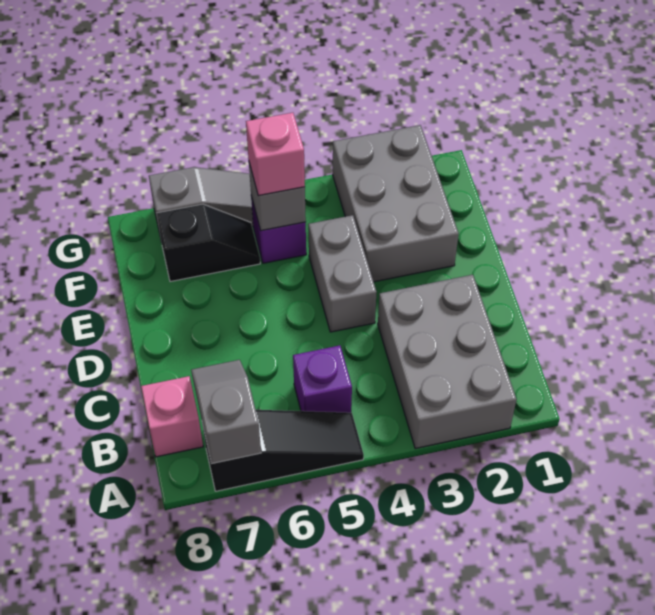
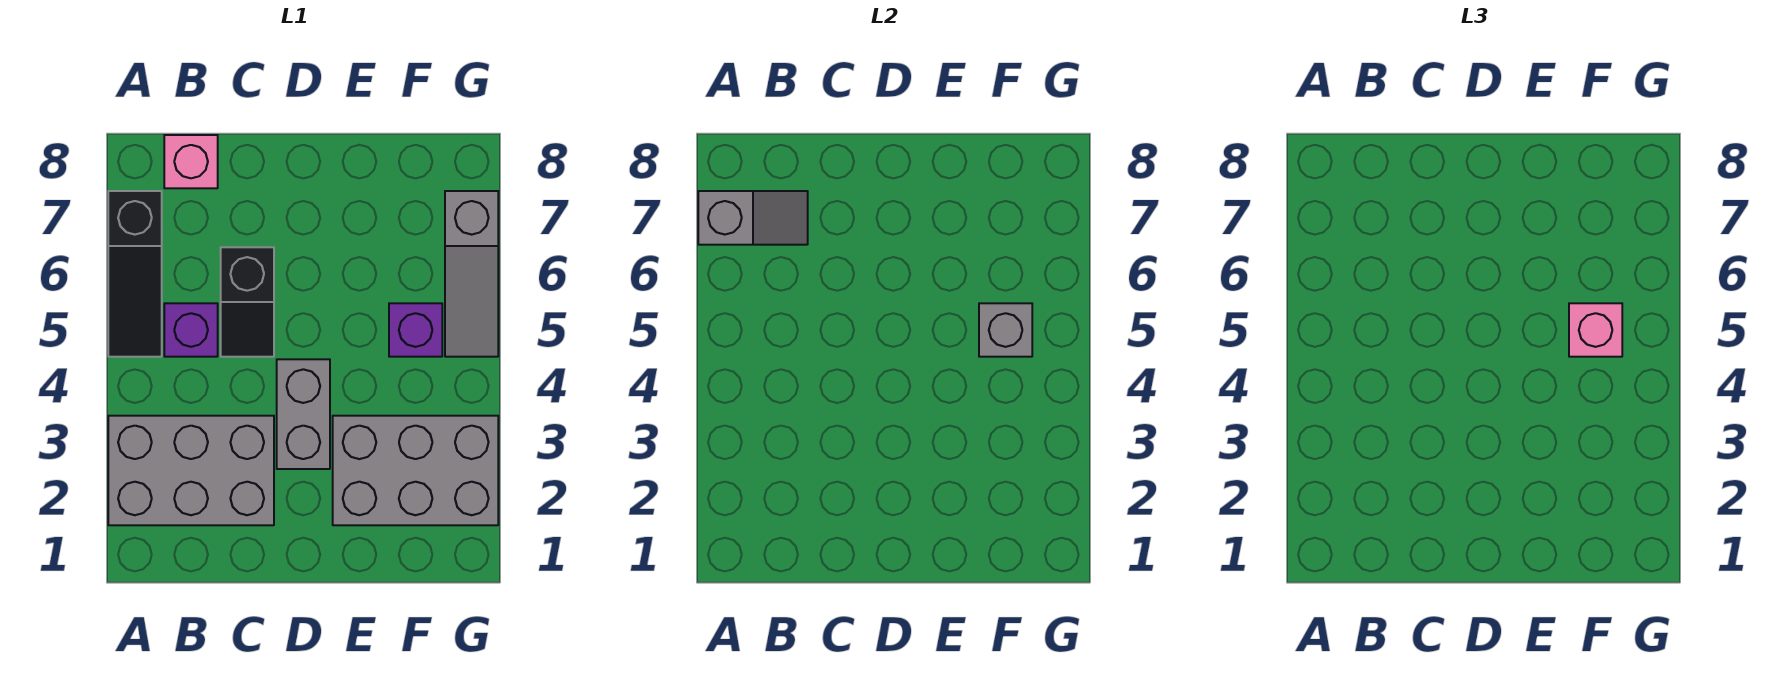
grey brick D4:E4 level 1 -> grey brick D3:D4 level 1
black slope F6:F7 level 1 top 7 -> black slope C5:C6 level 1 top 6

